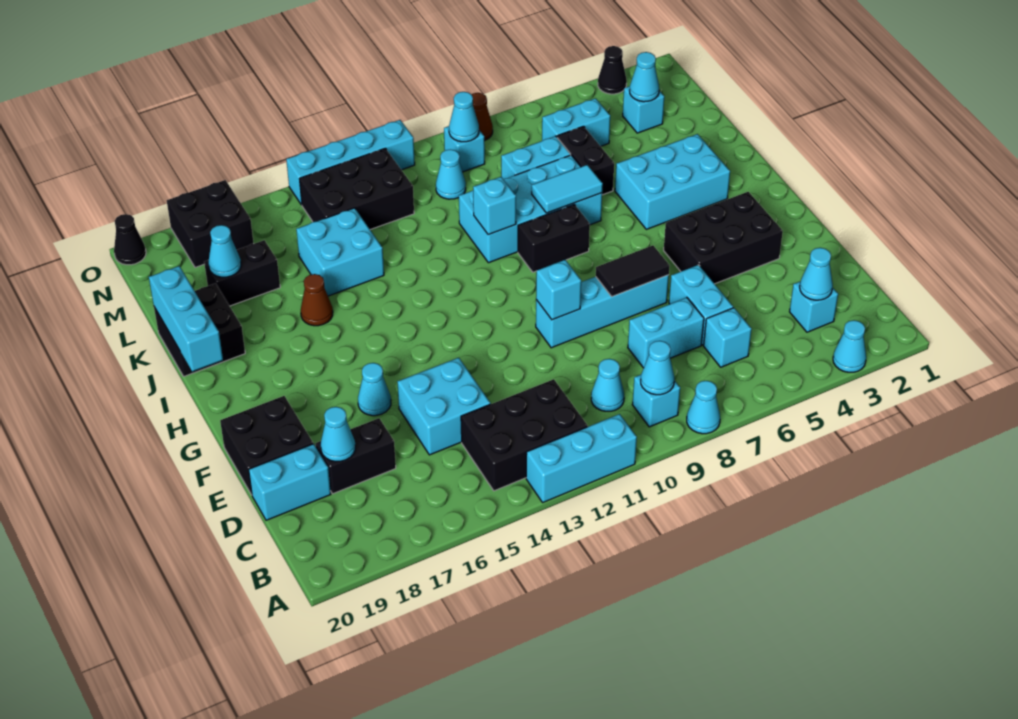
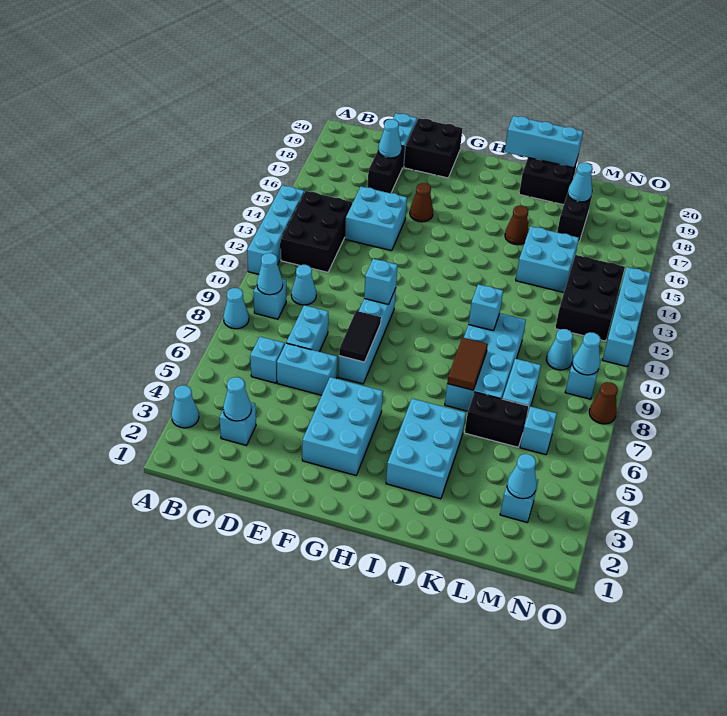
cyan brick A11:A13 level 1 -> cyan brick A11:A14 level 1
black brick F3:G5 level 1 -> cyan brick F3:G5 level 1
cyan cone F16 level 1 -> brown cone F16 level 1
black brick I8:I9 level 1 -> none
cyan tile J7:J8 level 2 -> brown tile J7:J8 level 2
cyan brick M5:M6 level 1 -> cyan brick M6 level 1
black brick N17:O18 level 1 -> none
black cone O3 level 1 -> none
black cone O20 level 1 -> none

